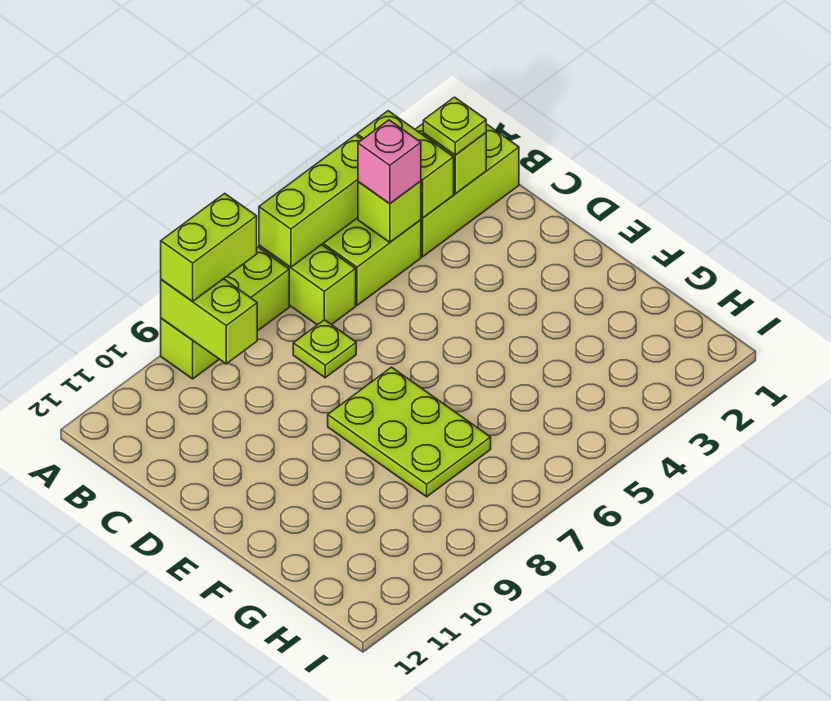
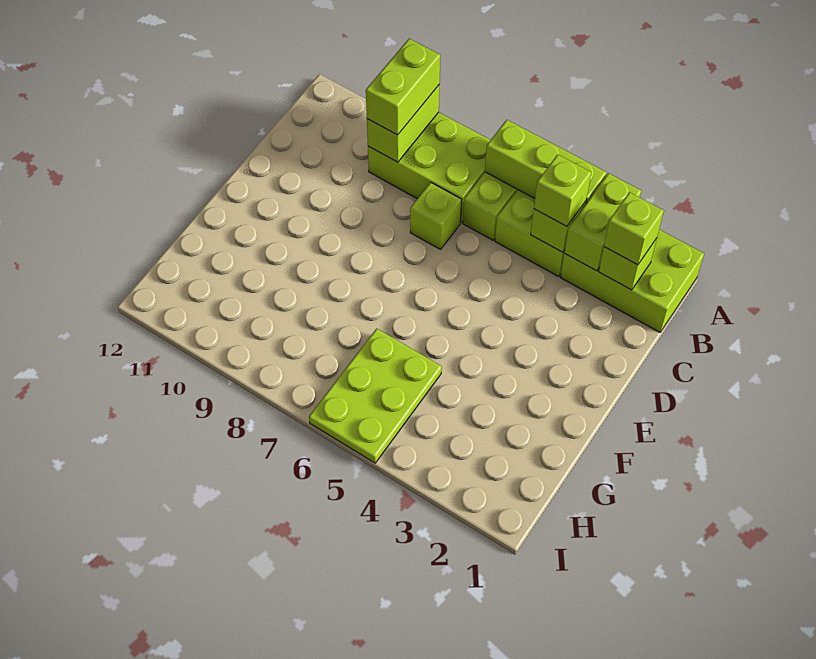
lime brick A7:A9 level 1 -> lime brick A7:B9 level 1
lime brick A8:A9 level 3 -> lime brick A9:B9 level 3
lime plate B2 level 3 -> lime brick B2 level 3
pink brick B4 level 3 -> lime brick B4 level 3
lime plate C7 level 1 -> lime brick C7 level 1
lime plate E7:G8 level 1 -> lime plate G5:I6 level 1

